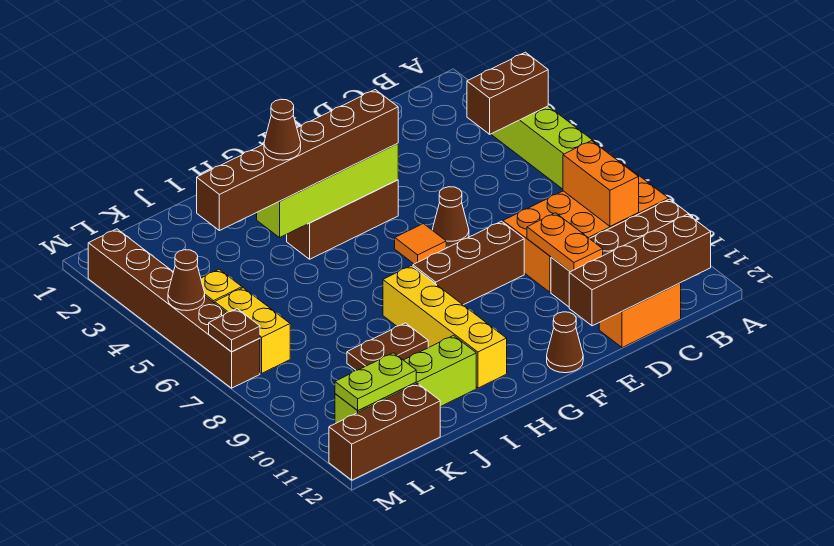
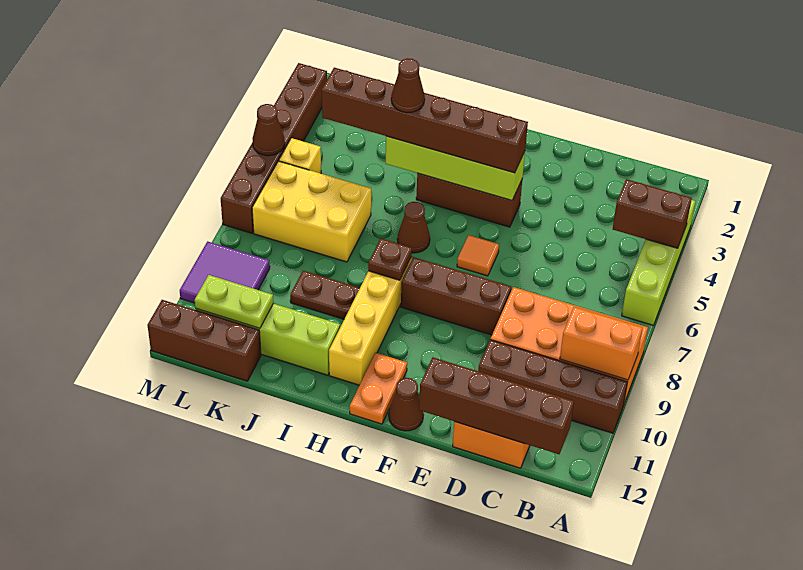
orange brick B8:B9 level 2 -> orange brick A9:B9 level 2
orange plate D9:D10 level 2 -> orange plate G11:G12 level 1
brown cone E6 level 1 -> brown cone H6 level 1
yellow brick L6:L7 level 1 -> yellow brick J6:L7 level 1
none -> purple tile L9:M10 level 1
brown plate M7 level 2 -> brown plate H8 level 2

